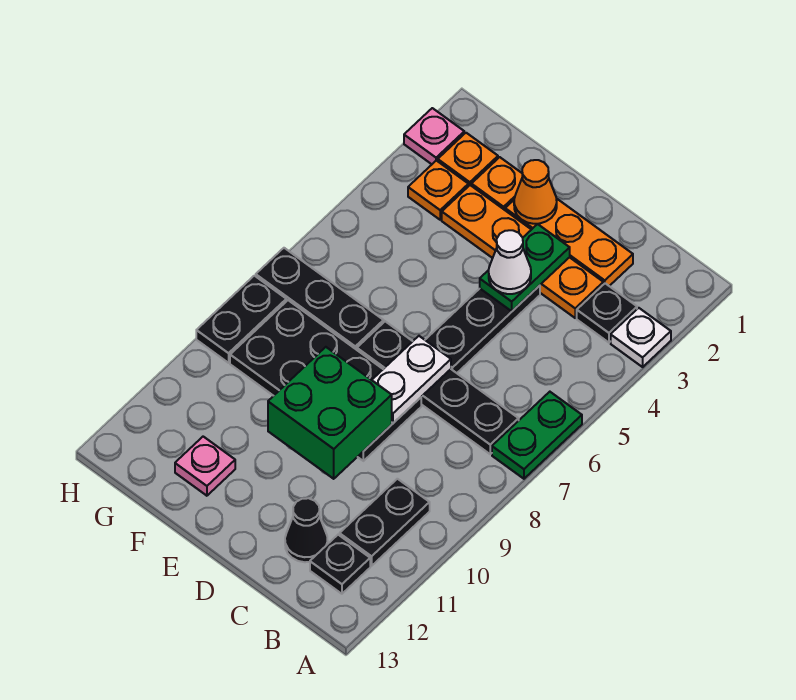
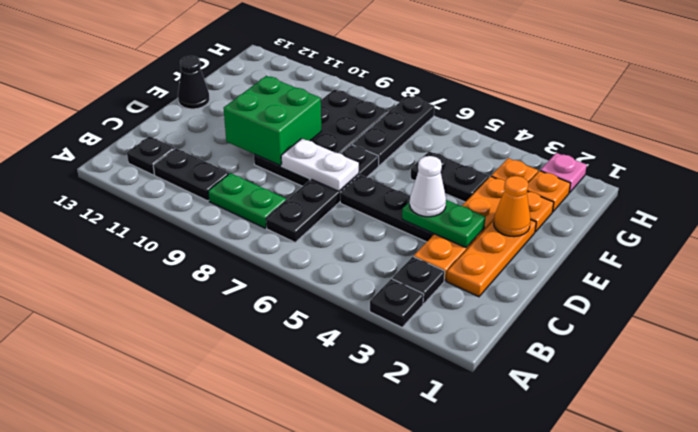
white plate A3 level 1 -> black plate A3 level 1
green plate A6:A7 level 1 -> green plate B8:B9 level 1
black cone C12 level 1 -> black cone E13 level 1
pink plate F12 level 1 -> none
black plate H8:H9 level 1 -> black plate F4:F5 level 1

